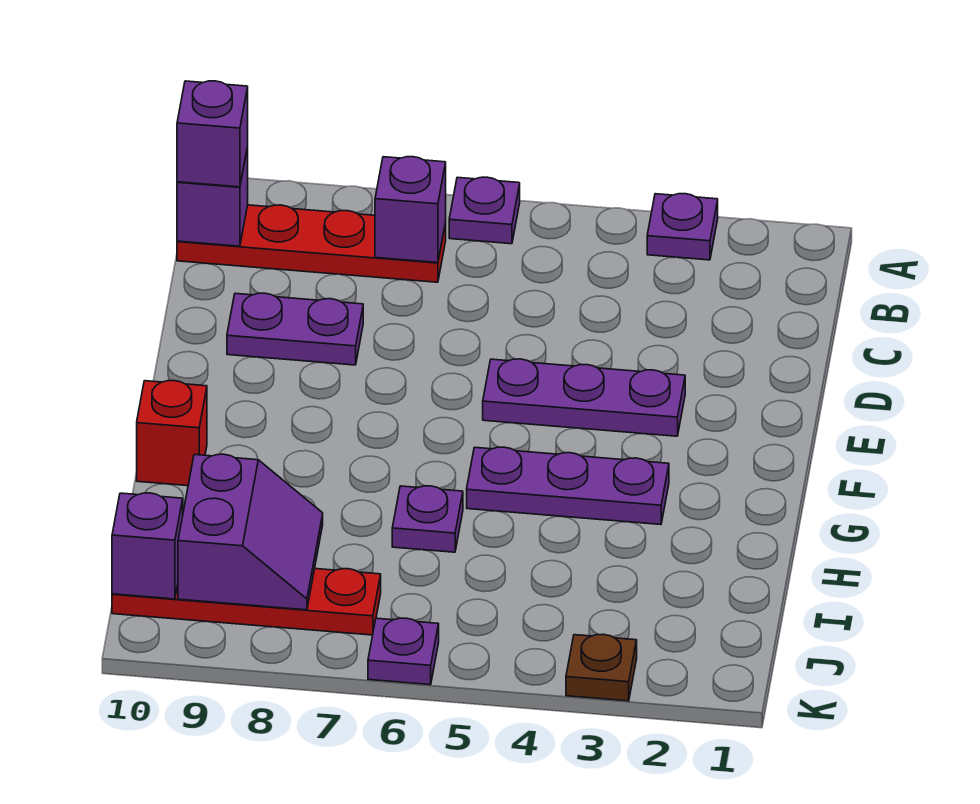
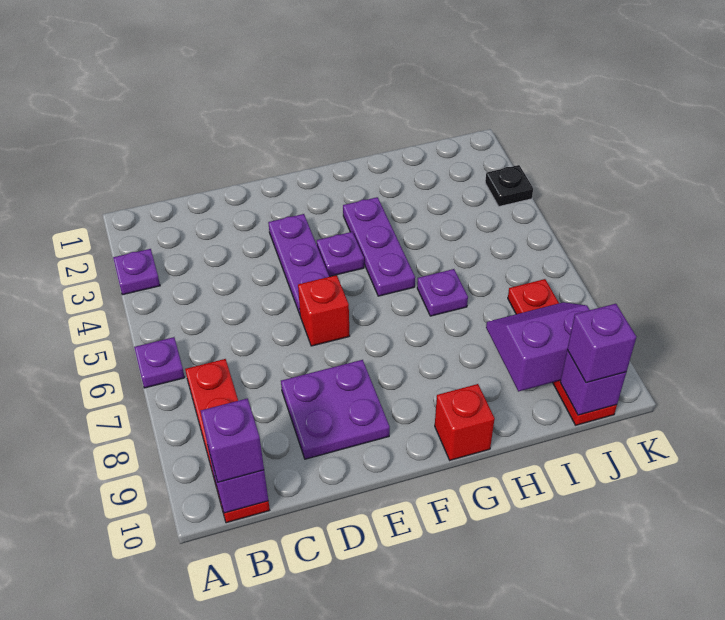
purple brick B7 level 2 -> purple brick J10 level 3
purple plate D8:D9 level 1 -> purple plate D8:E9 level 1
none -> red brick E6 level 1
brown plate K3 level 1 -> black plate K3 level 1
purple plate K6 level 1 -> purple plate F4 level 1

